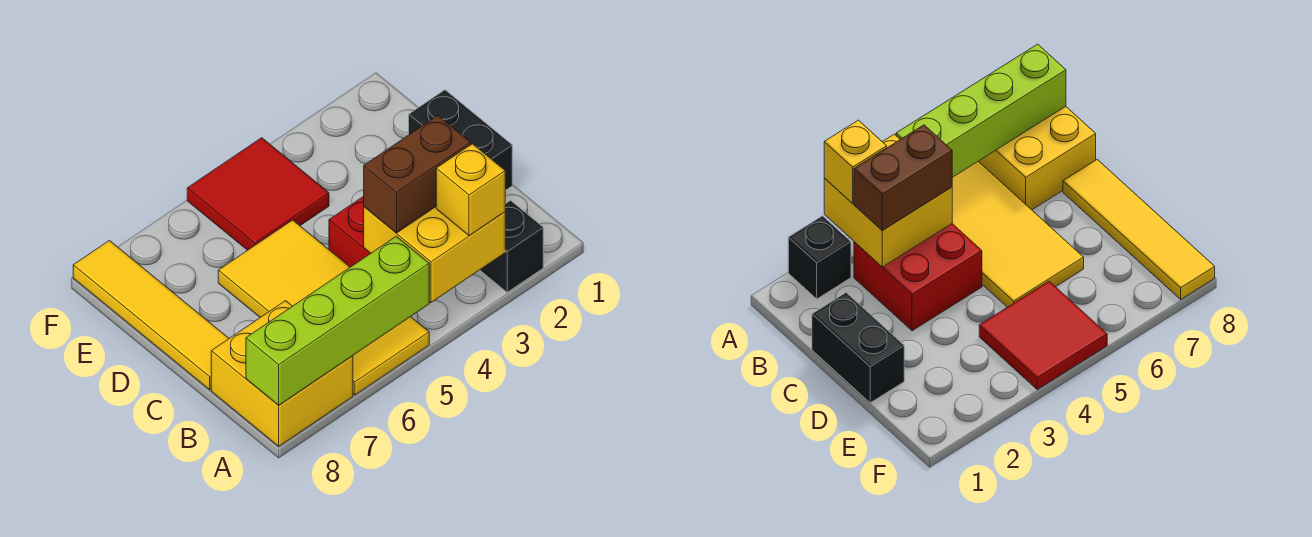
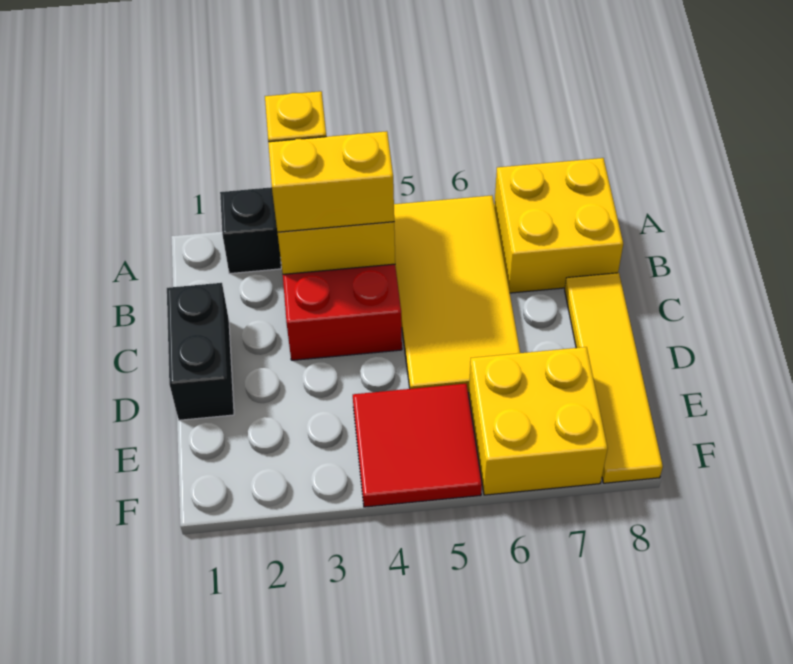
lime brick A5:A8 level 2 -> none
brown brick B3:B4 level 3 -> yellow brick B3:B4 level 3
none -> yellow brick E6:F7 level 1

